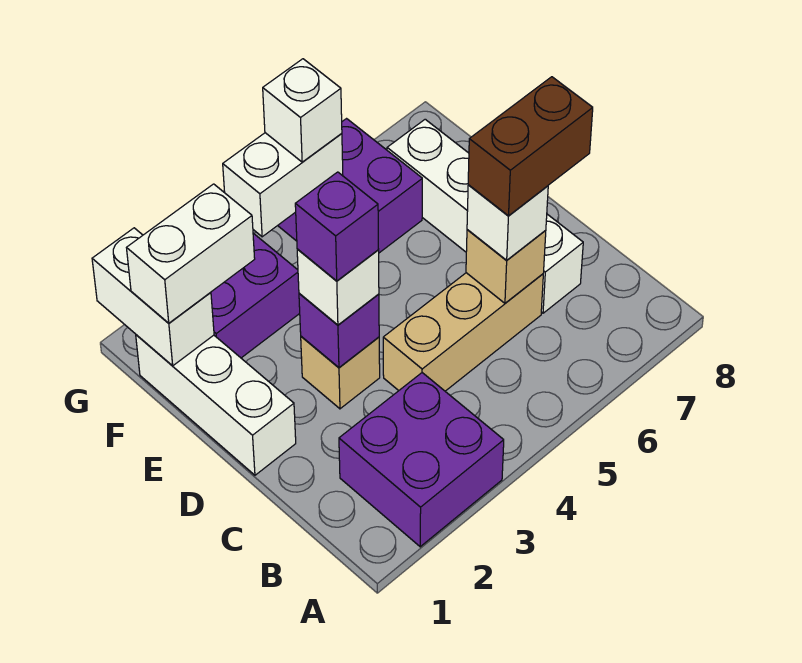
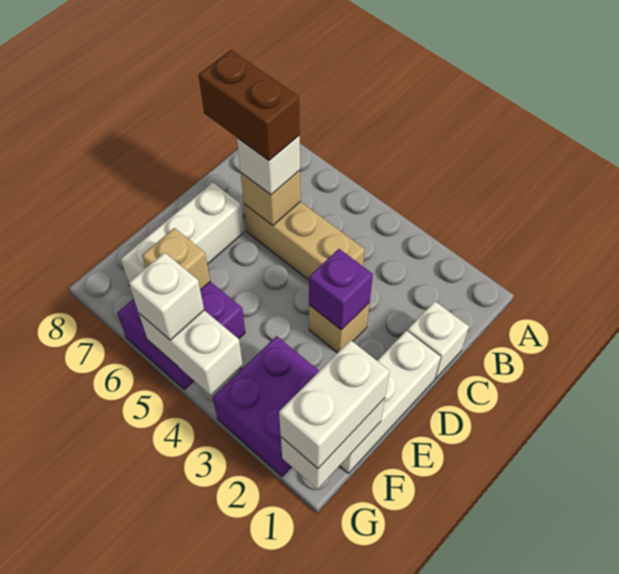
purple brick A2:B3 level 1 -> none
white brick C7:F7 level 1 -> white brick D7:F7 level 1
white brick D3 level 3 -> white brick C1 level 1
purple brick D3 level 4 -> none
white brick F1:F2 level 3 -> white brick F1:G1 level 3
none -> tan brick F6 level 2

